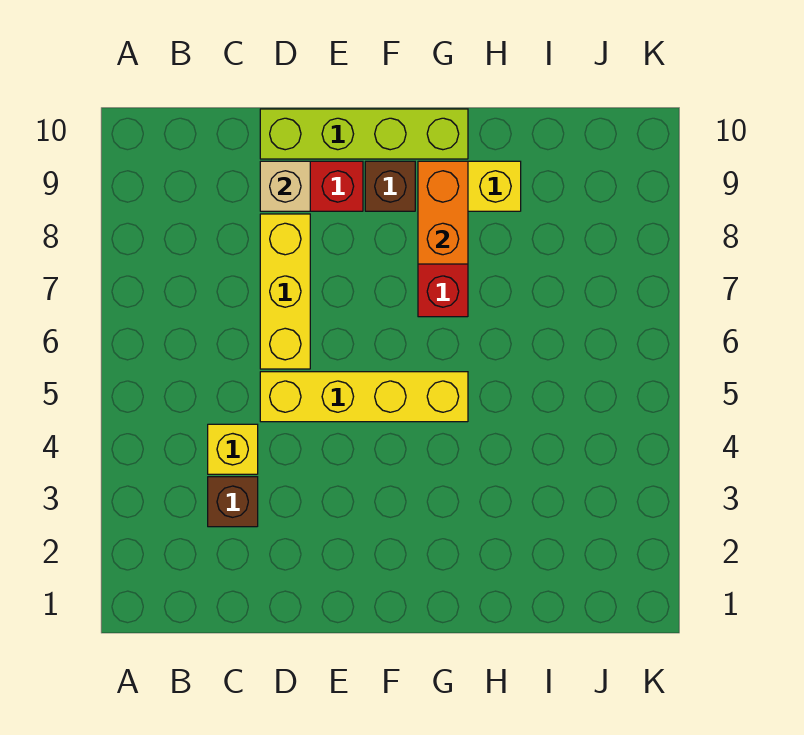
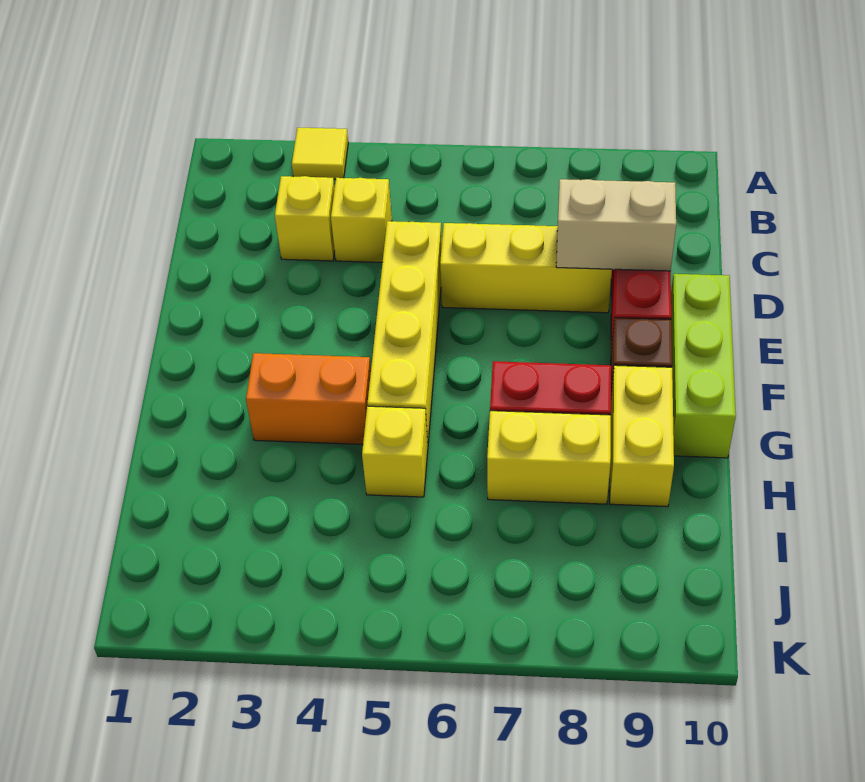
none -> yellow tile A3 level 1
brown brick C3 level 1 -> yellow brick C3 level 1
tan brick D9 level 2 -> tan brick D8:D9 level 2
lime brick D10:G10 level 1 -> lime brick E10:G10 level 1
orange brick G8:G9 level 2 -> orange brick G3:G4 level 1
none -> yellow brick H5 level 1
none -> yellow brick H7:H8 level 1

